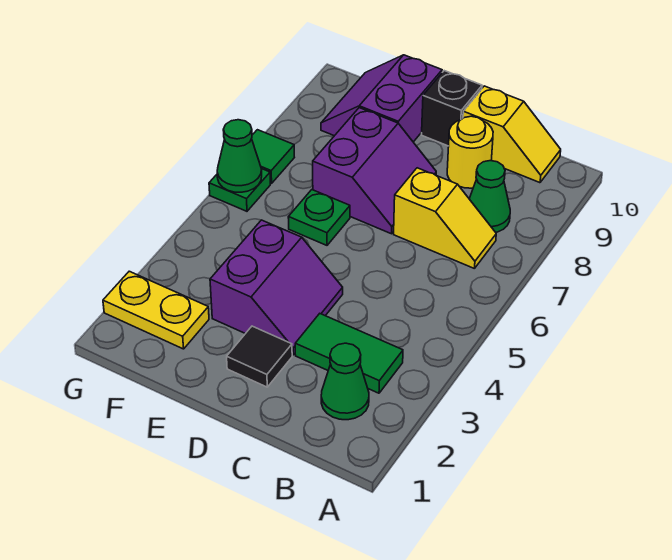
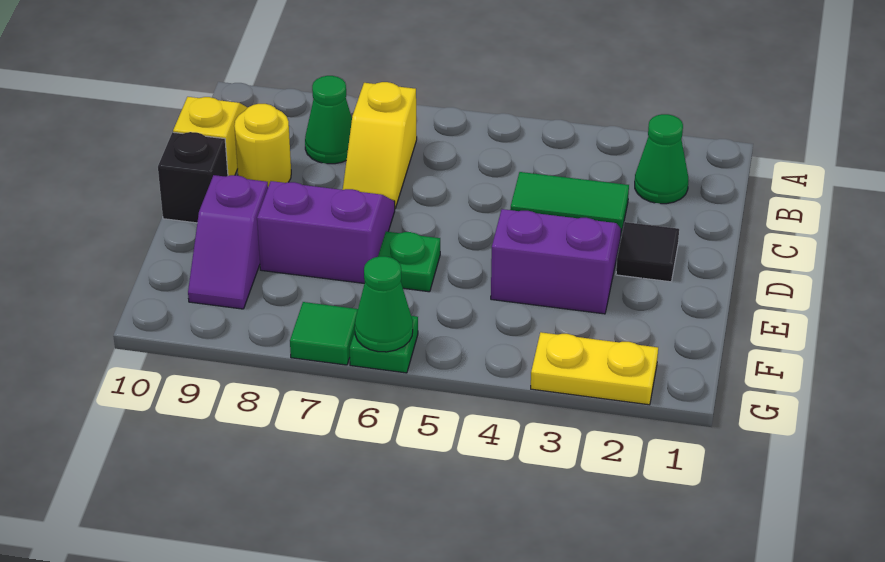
green tile B3:C3 level 1 -> green tile C3:C4 level 1
yellow slope B7:C7 level 1 top C -> yellow slope B7:C7 level 1 top B
purple slope E9:F10 level 1 top E -> purple slope E9:F9 level 1 top E
yellow plate F2:G2 level 1 -> yellow plate G2:G3 level 1

